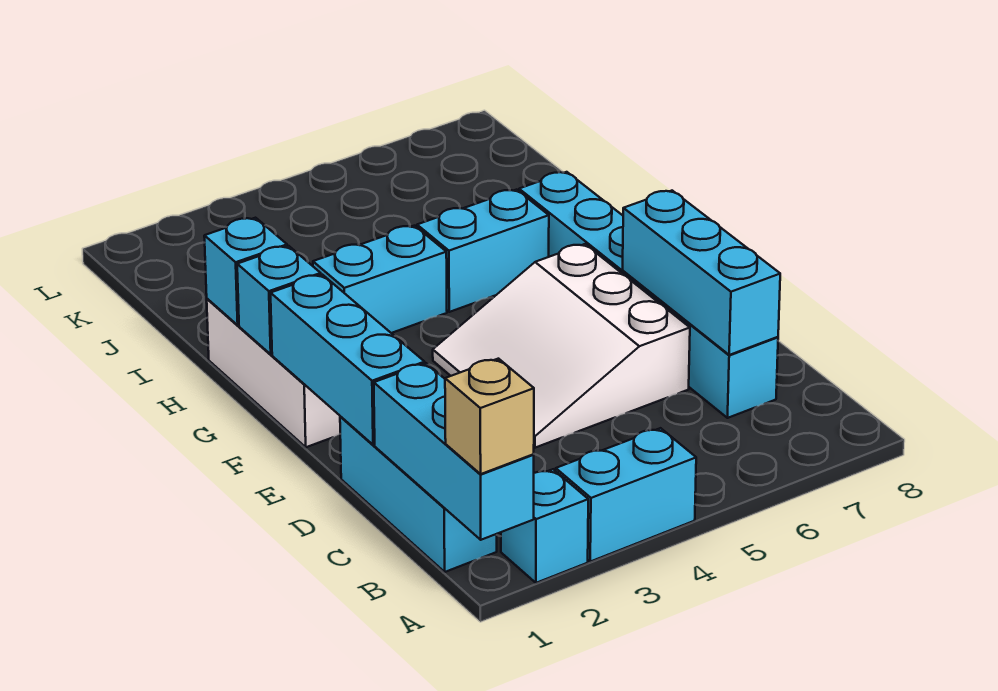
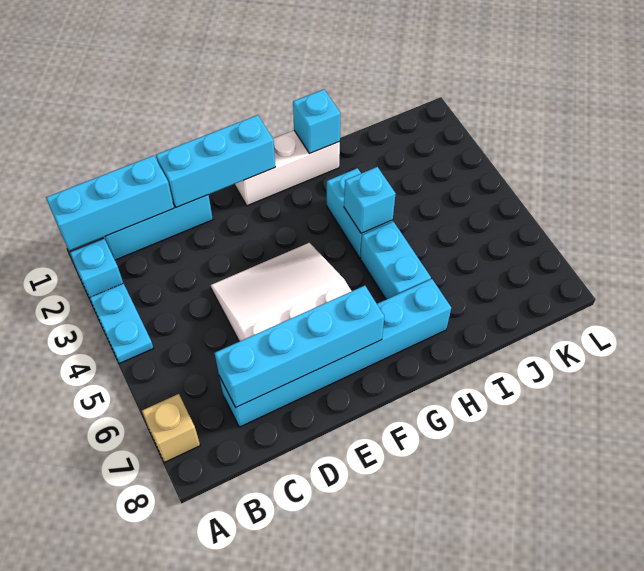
tan brick A1 level 3 -> tan brick A7 level 1
cyan brick A3:A4 level 1 -> cyan plate A3:A4 level 1
cyan brick C7:E7 level 2 -> cyan brick C7:F7 level 2
cyan brick G1 level 2 -> cyan brick H4 level 2

